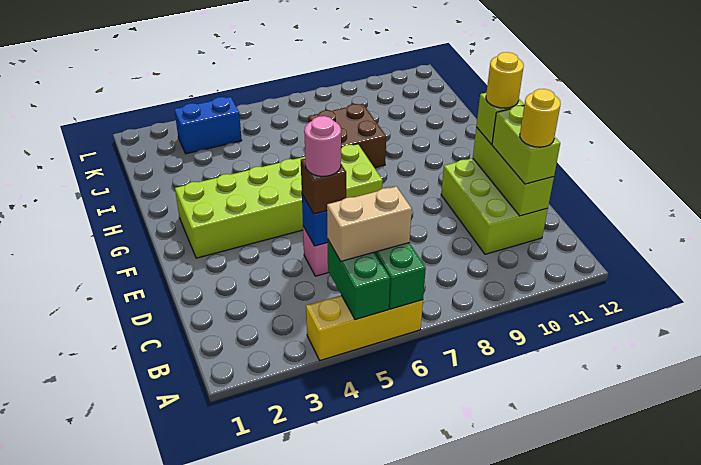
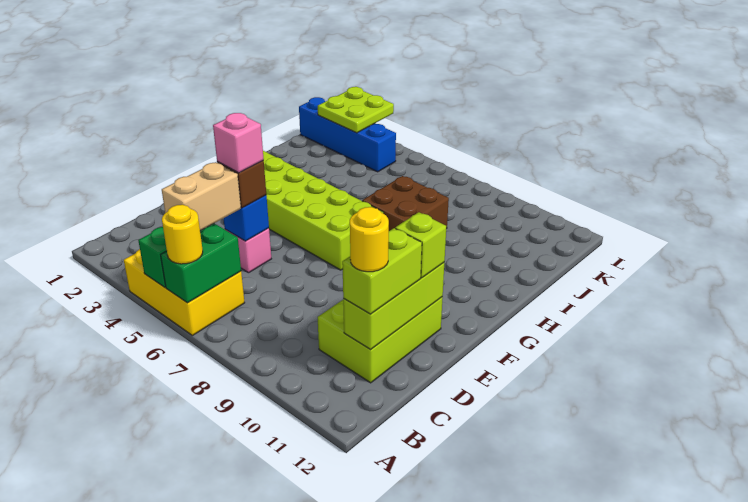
yellow brick A4:A6 level 1 -> yellow brick A4:B6 level 1
tan brick B5:B6 level 3 -> tan brick B5:C5 level 3
pink round brick D5 level 4 -> pink brick D5 level 4
yellow round brick E11 level 4 -> yellow round brick A6 level 3
none -> lime plate K2:L3 level 2
blue brick K3:K4 level 1 -> blue brick K1:K4 level 1

